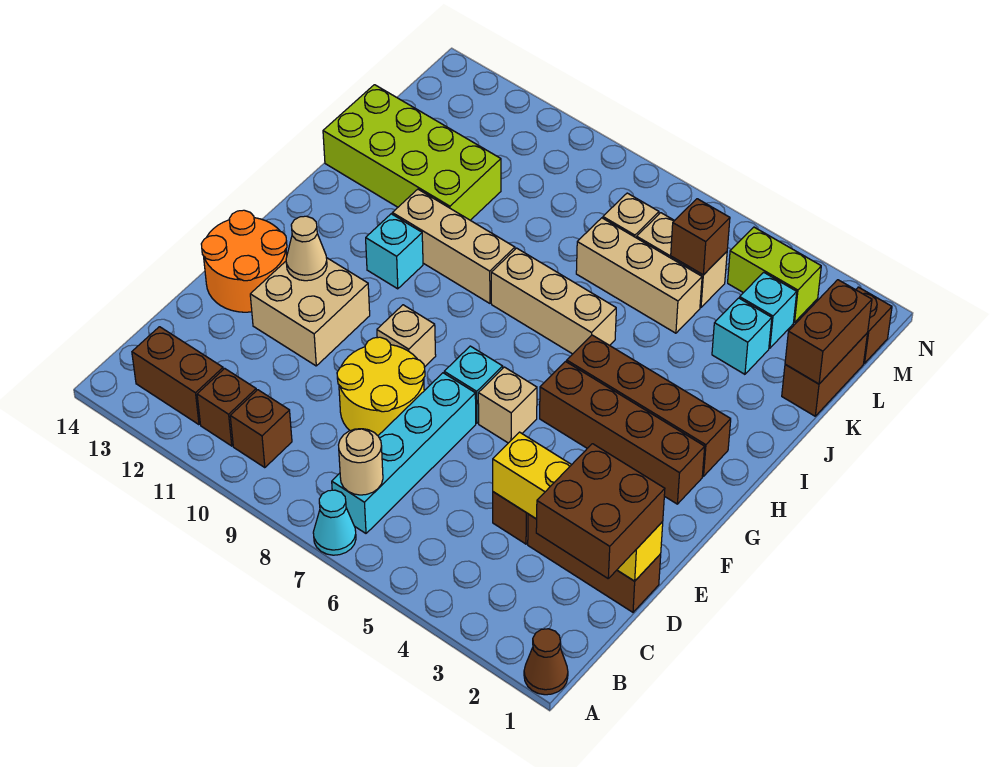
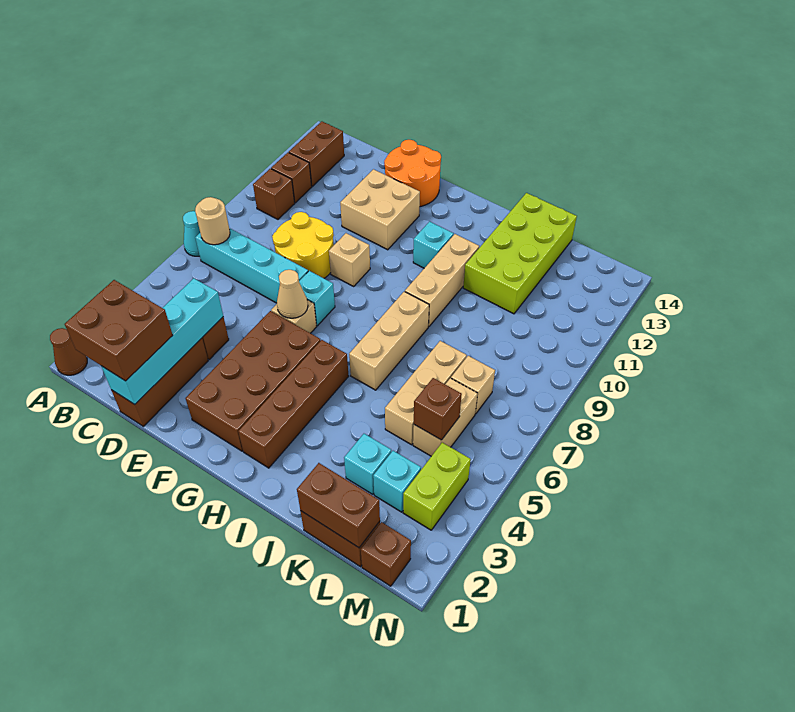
yellow brick D1:D4 level 2 -> cyan brick D1:D4 level 2
tan cone F12 level 2 -> tan cone F6 level 2
brown brick G2:G5 level 1 -> brown brick F2:G5 level 1

